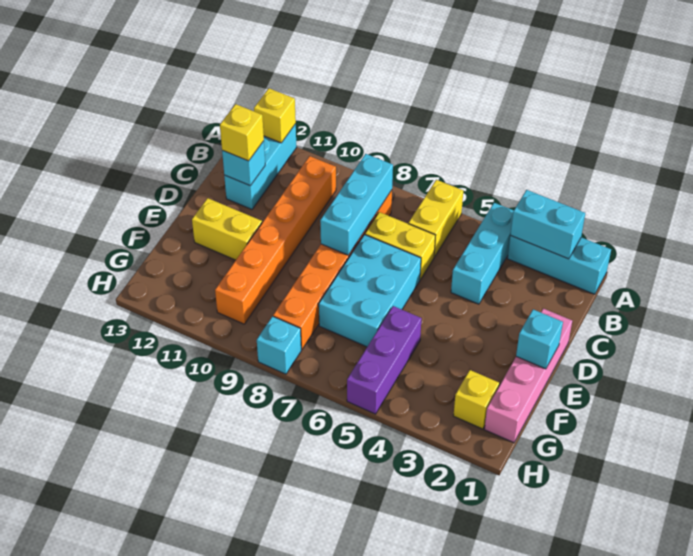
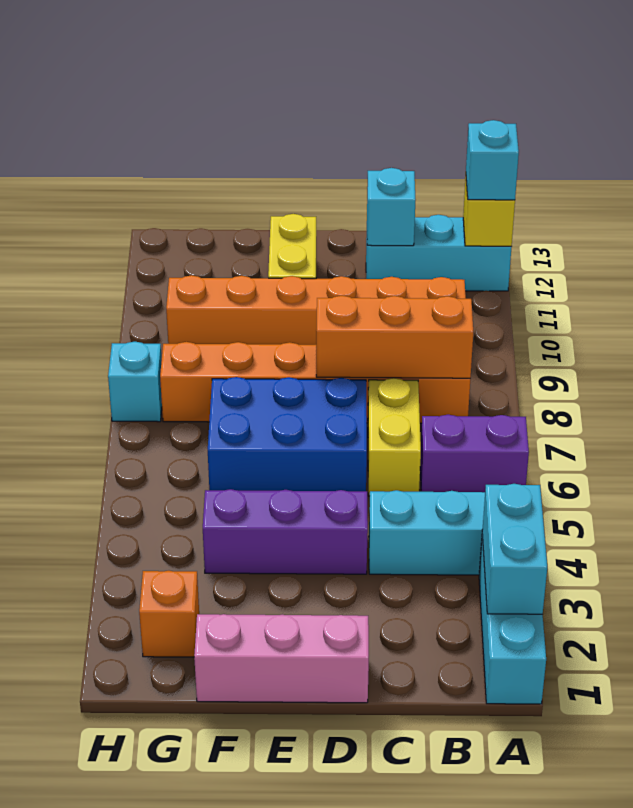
yellow brick A6:B6 level 1 -> purple brick A6:B6 level 1
cyan brick B8:D8 level 2 -> orange brick B8:D8 level 2
yellow brick C12 level 3 -> none
pink brick D1:G1 level 1 -> pink brick D1:F1 level 1
cyan brick D6:F7 level 1 -> blue brick D6:F7 level 1
cyan brick E1 level 2 -> cyan brick A12 level 3
purple brick F5:H5 level 1 -> purple brick D4:F4 level 1
yellow brick G2 level 1 -> orange brick G2 level 1

